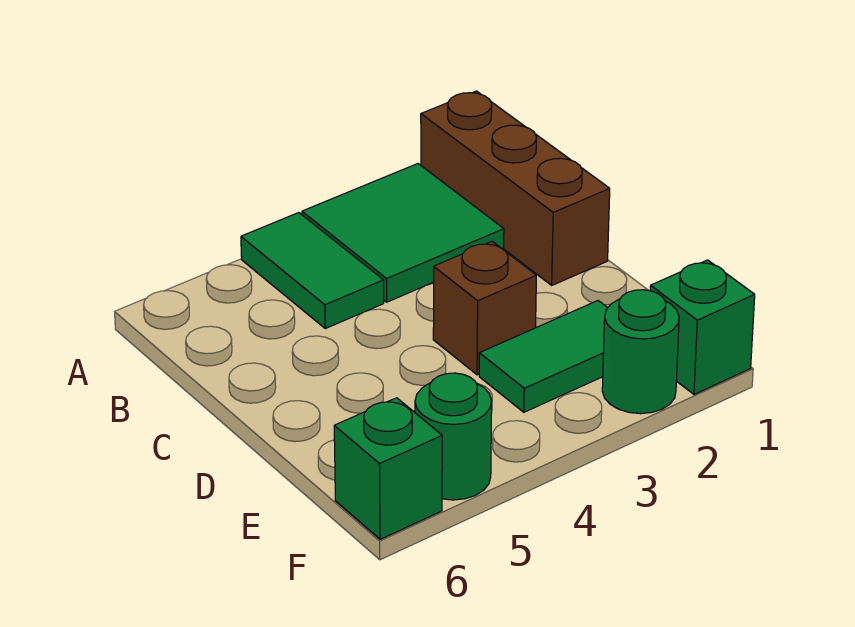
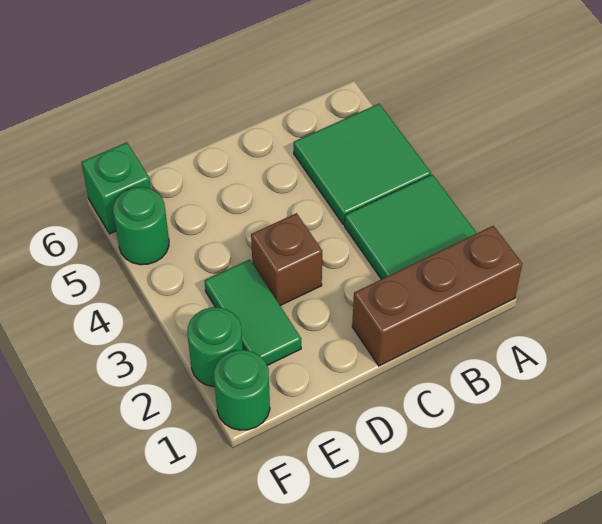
green tile A4:B4 level 1 -> green tile A4:B5 level 1
green brick F1 level 1 -> green round brick F1 level 1

